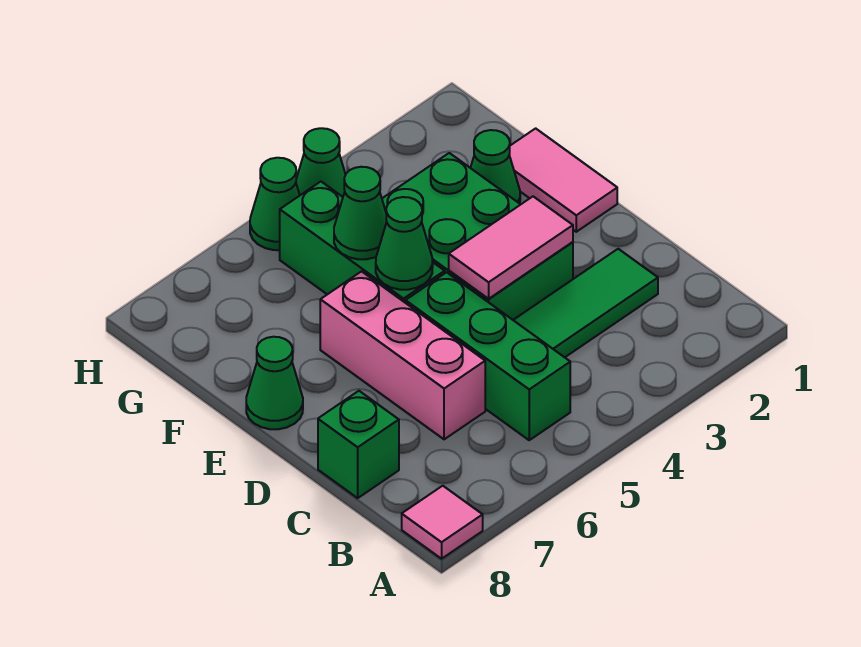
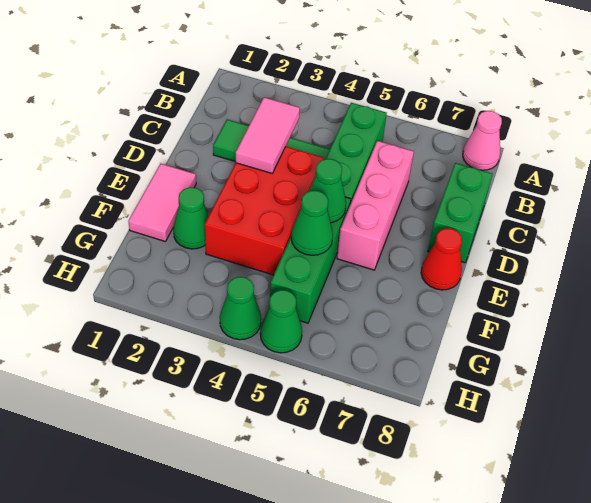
pink tile A8 level 1 -> pink cone A8 level 1
green brick C8 level 1 -> green brick C8:D8 level 1
green brick D3:F4 level 1 -> red brick D3:F4 level 1
pink tile D3:D4 level 2 -> pink tile C3:D3 level 2
green cone E8 level 1 -> red cone E8 level 1

